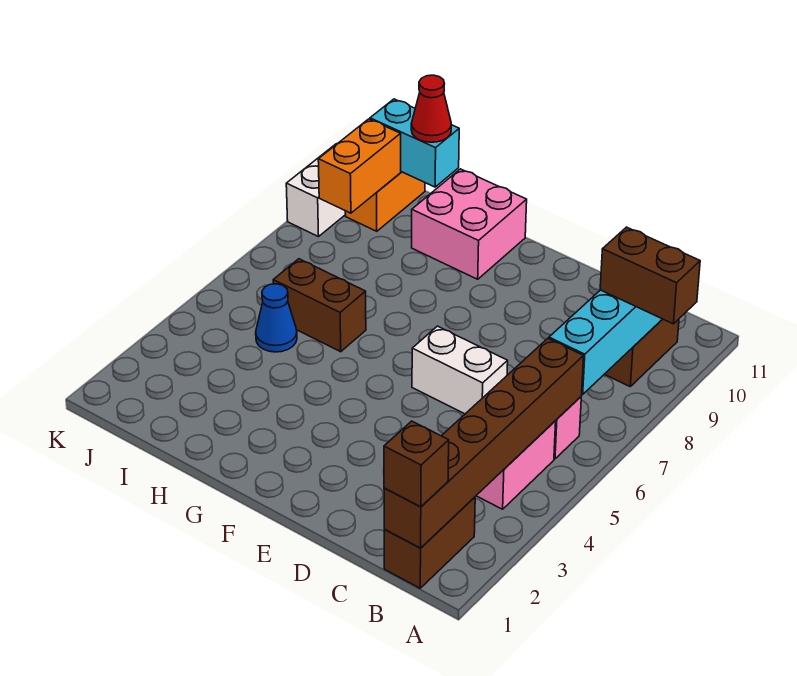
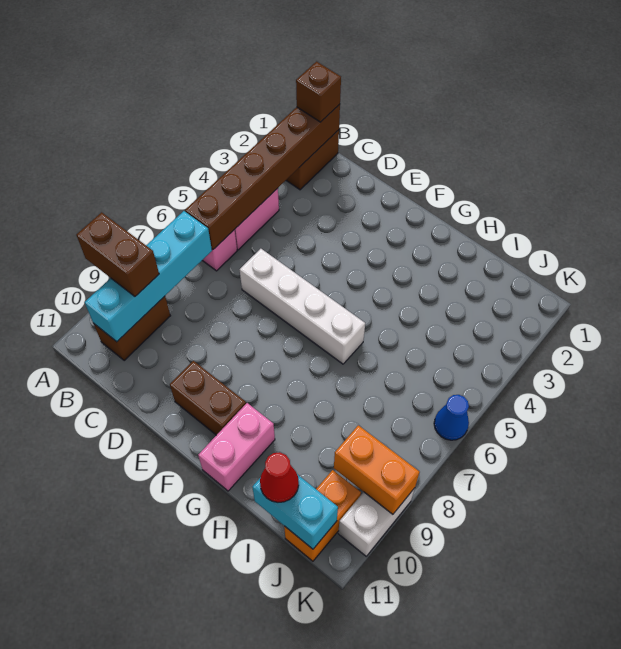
white brick D6:E6 level 1 -> white brick D6:G6 level 1
pink brick G10:H11 level 1 -> pink brick G10:G11 level 1
brown brick H6:I6 level 1 -> brown brick E10:F10 level 1
blue cone I5 level 1 -> blue cone K6 level 1
orange brick J9:J10 level 2 -> orange brick J9:K9 level 2

